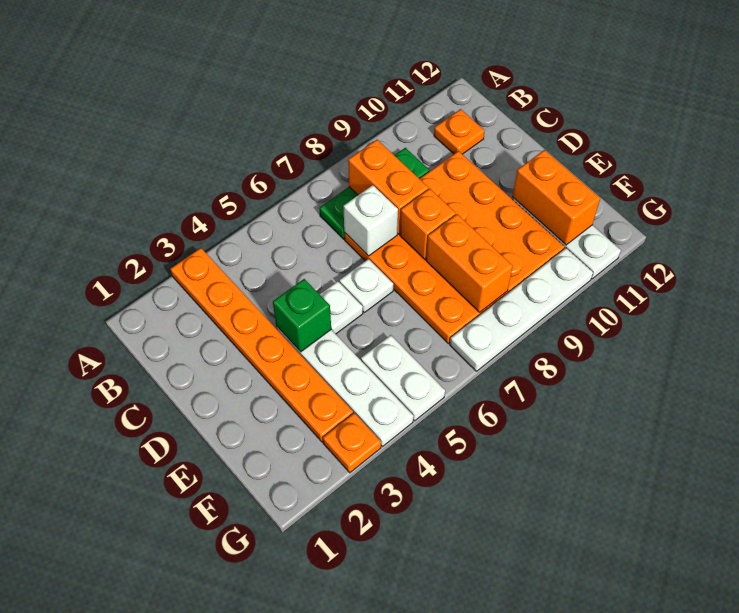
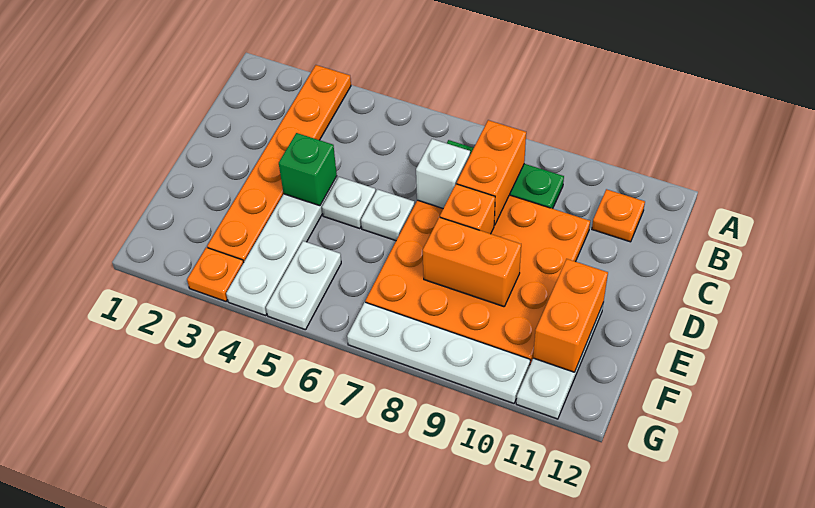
orange brick E8:F8 level 2 -> orange brick E8:E9 level 2

